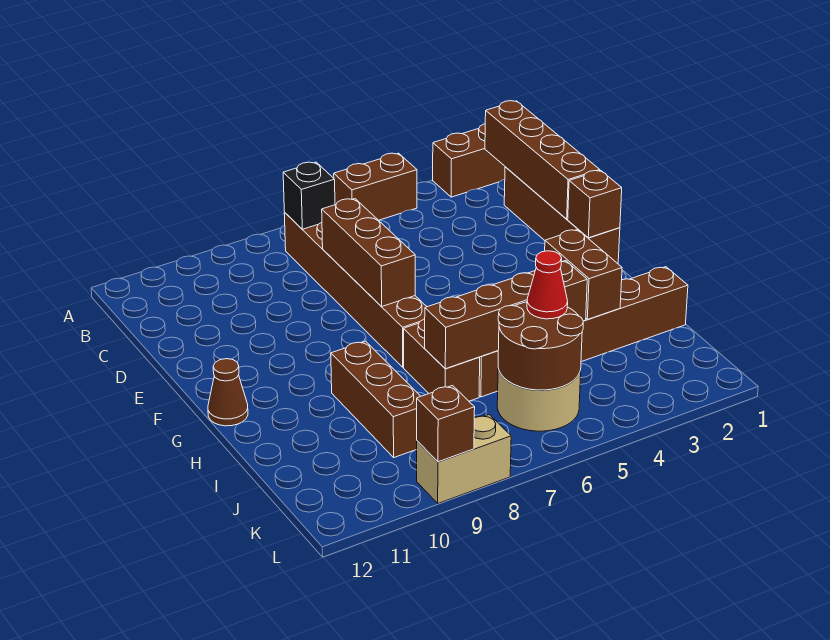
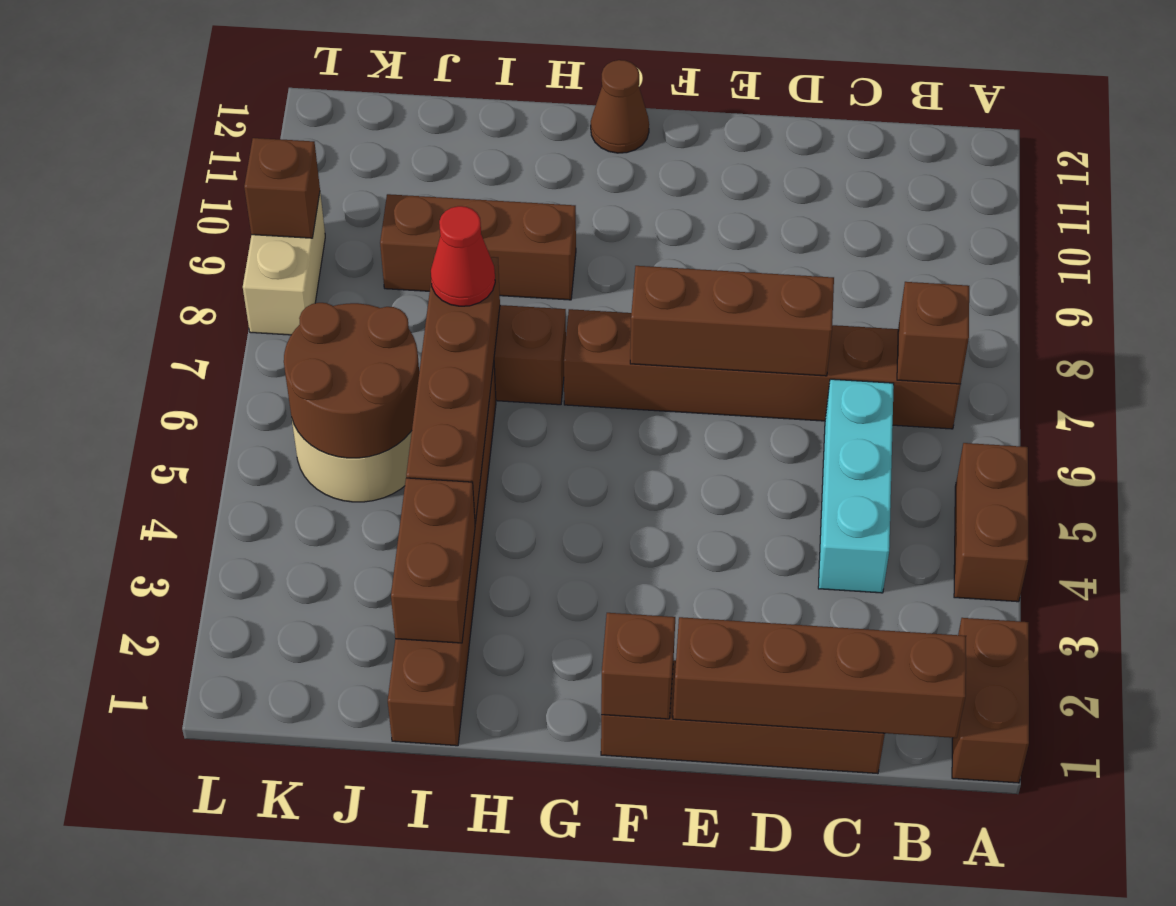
black brick B7 level 2 -> brown brick B7 level 2
none -> cyan brick C4:C6 level 1
brown brick H3:I3 level 2 -> brown brick I2:I3 level 2
red cone J5 level 3 -> red cone I7 level 3

